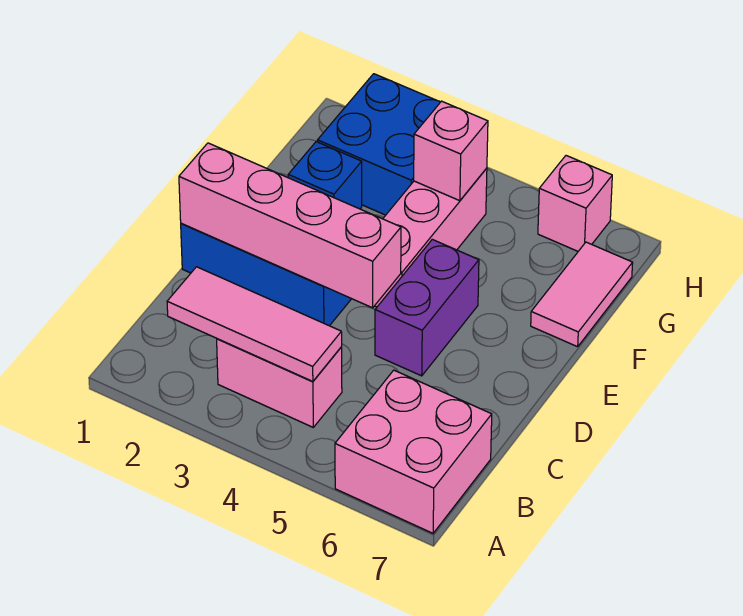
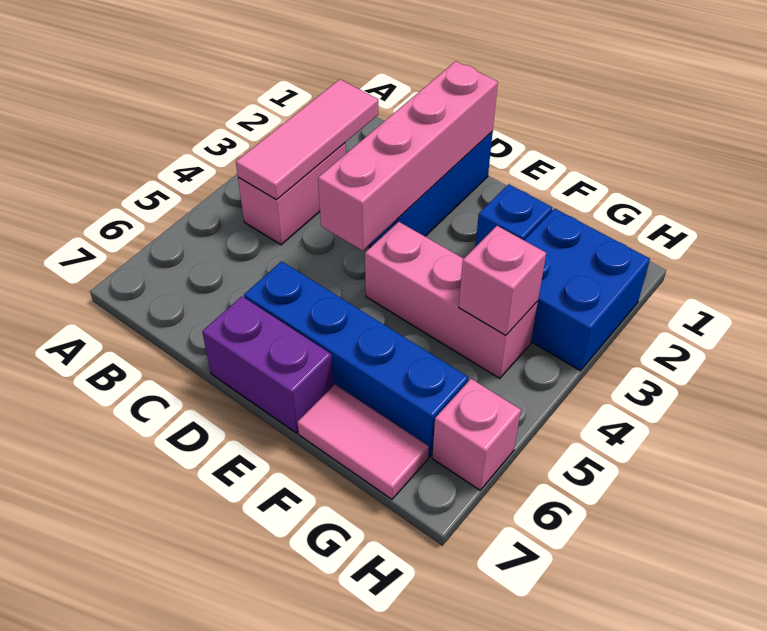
pink brick A6:B7 level 1 -> none
purple brick D5:E5 level 1 -> purple brick D7:E7 level 1
none -> blue brick D6:G6 level 1

